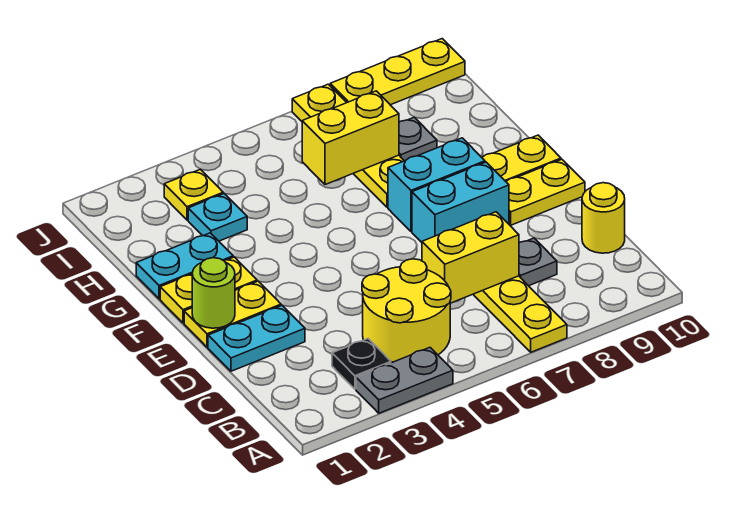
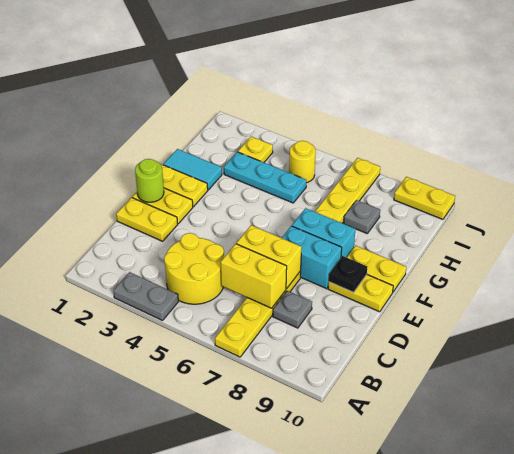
black plate B3 level 1 -> black plate E9 level 2
yellow round brick C10 level 1 -> yellow round brick I5 level 1
cyan plate D1:D2 level 1 -> yellow plate D1:D2 level 1
cyan plate G1:G2 level 1 -> cyan tile G1:G2 level 1
cyan plate H3 level 1 -> cyan plate H3:H5 level 1
yellow brick H6:H7 level 2 -> yellow brick D6:D7 level 2
yellow plate J8:J10 level 1 -> yellow plate J9:J10 level 1

